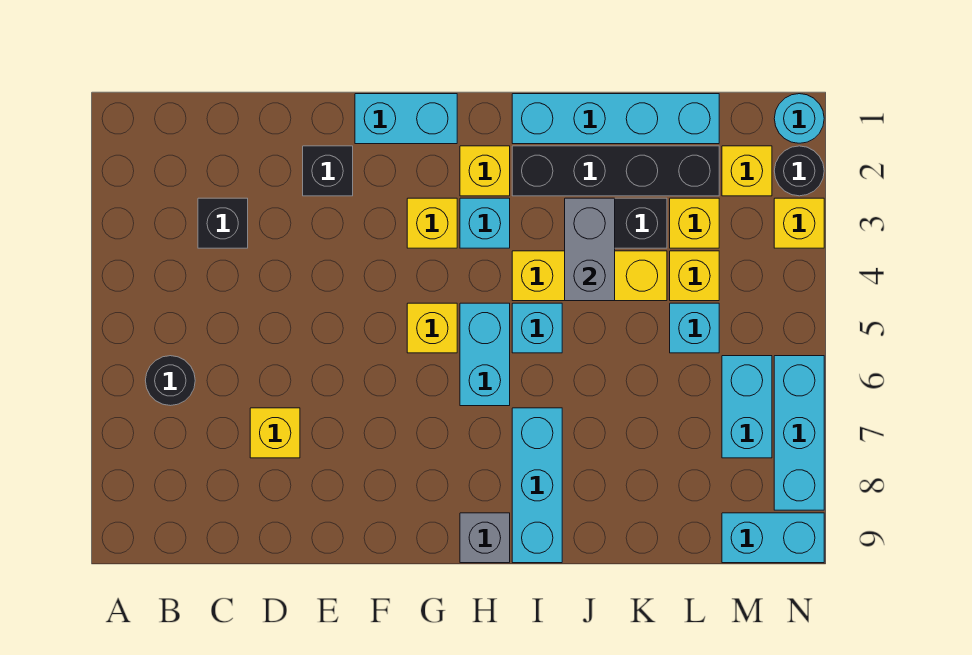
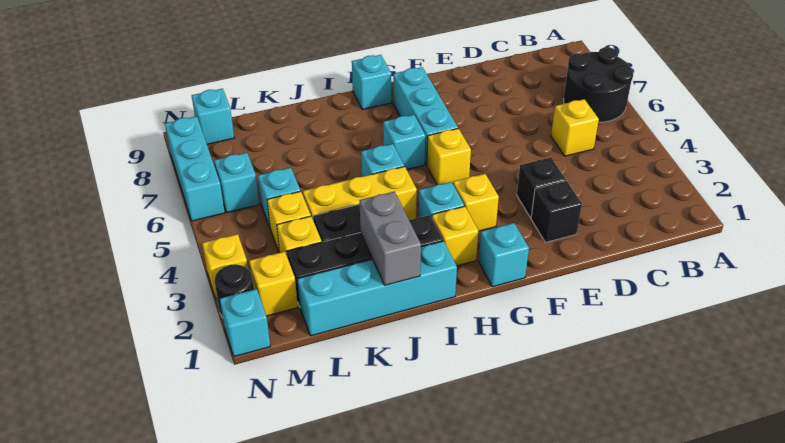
black round brick B6 level 1 -> black round brick A6:B7 level 1
black brick C3 level 1 -> black brick E3 level 1
yellow brick D7 level 1 -> yellow brick C5 level 1
cyan brick F1:G1 level 1 -> cyan brick G1 level 1
cyan brick H5:H6 level 1 -> cyan brick H6 level 1
grey brick H9 level 1 -> cyan brick H9 level 1
cyan brick I7:I9 level 1 -> cyan brick G6:G8 level 1
grey brick J3:J4 level 2 -> grey brick J1:J2 level 2
cyan brick M6:M7 level 1 -> cyan brick M6 level 1
cyan brick M9:N9 level 1 -> cyan brick M9 level 1
cyan round brick N1 level 1 -> cyan brick N1 level 1

